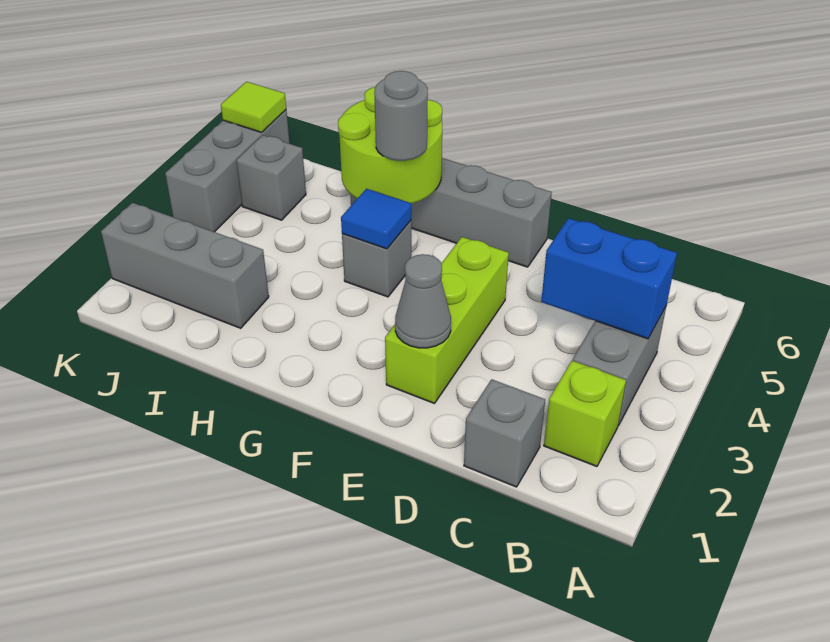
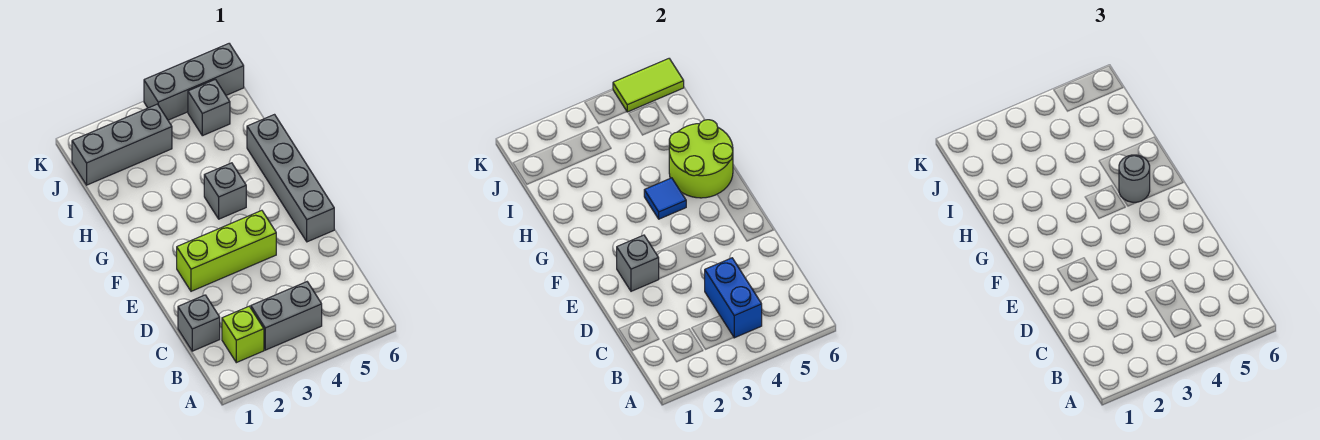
grey cone E2 level 2 -> grey brick E2 level 2
grey brick I2:K2 level 1 -> grey brick J1:J3 level 1
lime tile K6 level 2 -> lime tile K5:K6 level 2

